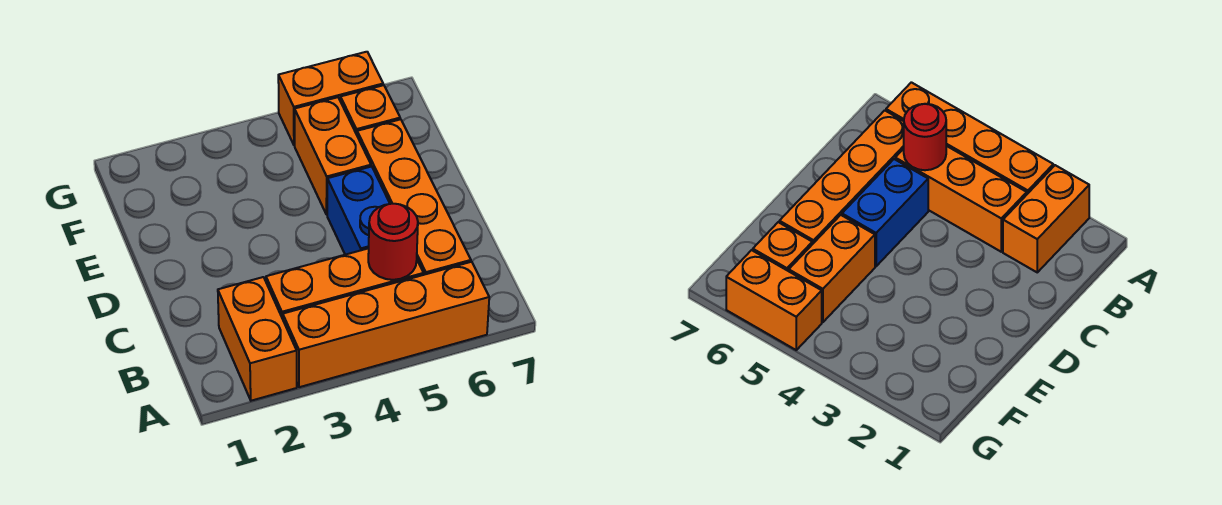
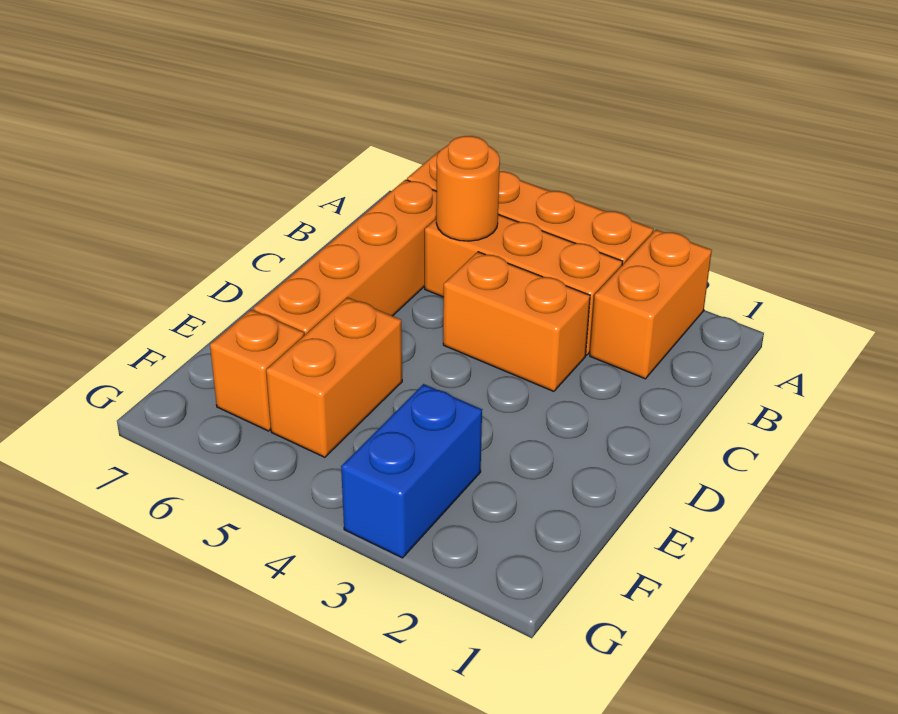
red round brick B5 level 2 -> orange round brick B5 level 2
blue brick C5:D5 level 1 -> blue brick F3:G3 level 1
orange brick G5:G6 level 1 -> orange brick C3:C4 level 1

